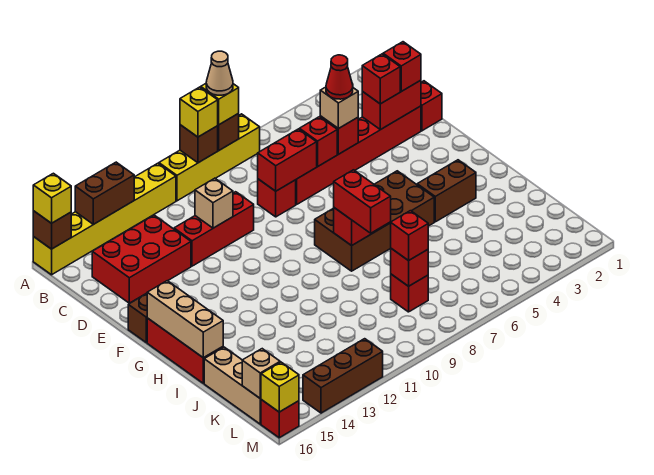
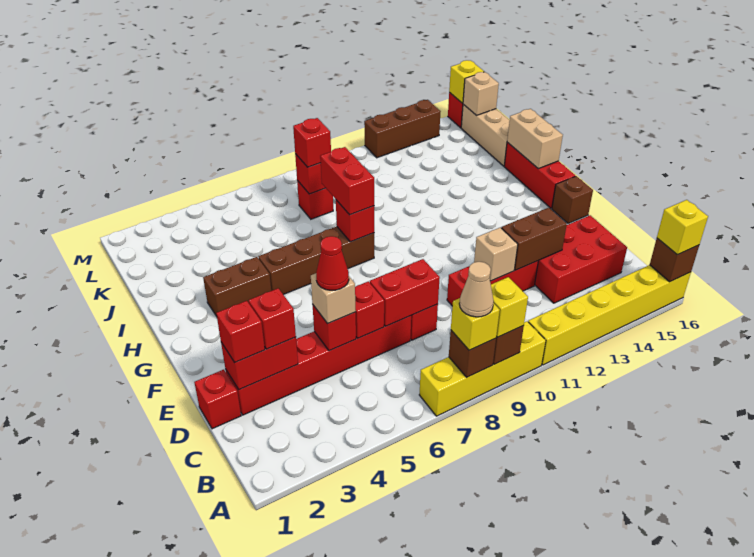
brown brick A13:A14 level 2 -> brown brick D12:D13 level 2
brown brick G5:H8 level 1 -> brown brick H5:H8 level 1
tan brick G16:I16 level 2 -> tan brick H16:I16 level 2

